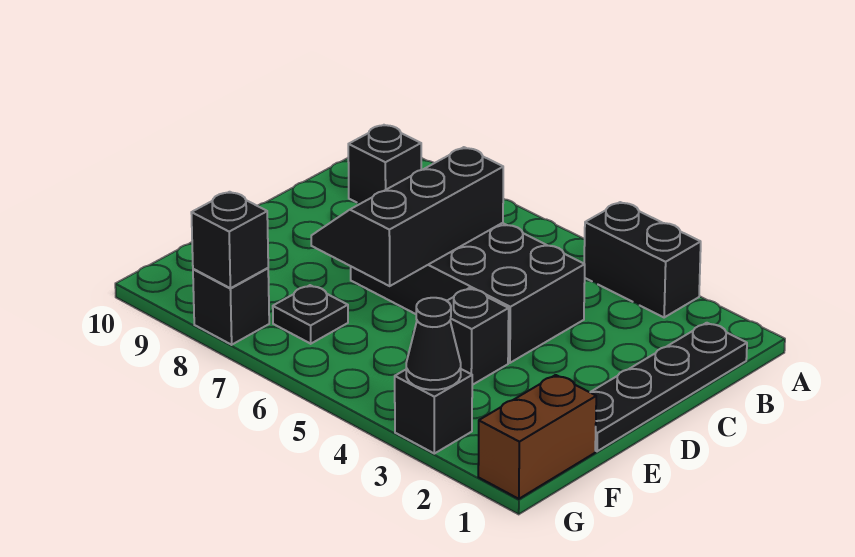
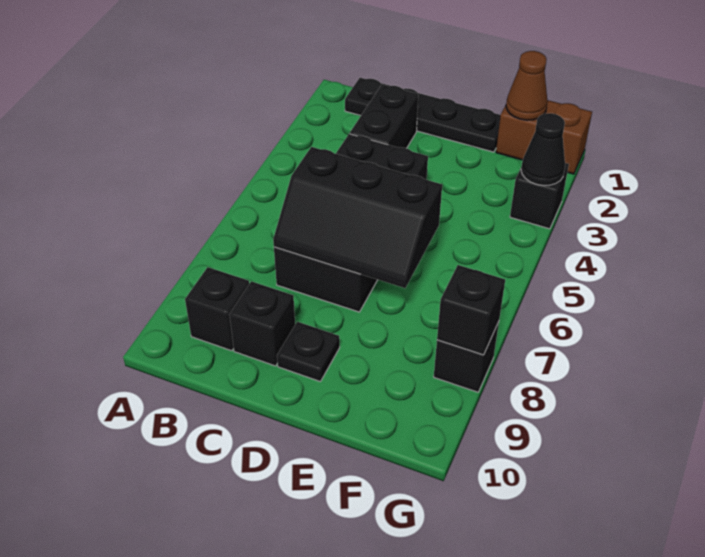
black brick A3:A4 level 1 -> black brick C2:C3 level 1
black brick E4 level 1 -> black brick C9 level 1
none -> brown cone F1 level 2
black plate F7 level 1 -> black plate D9 level 1

